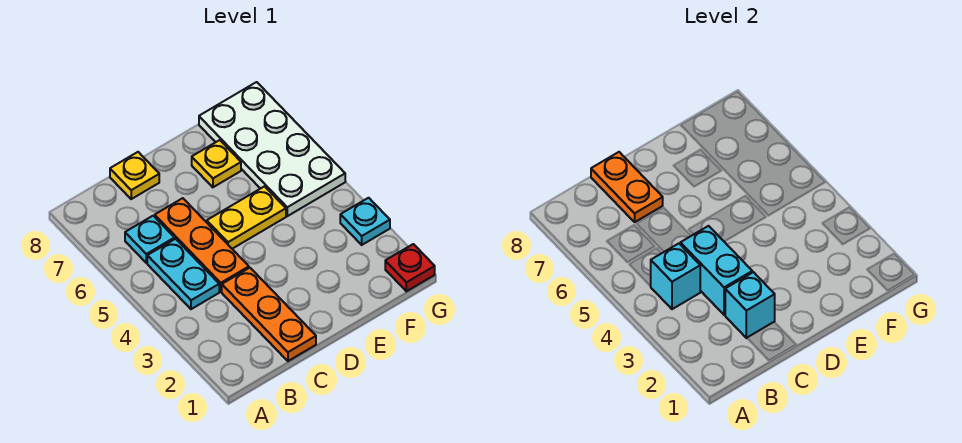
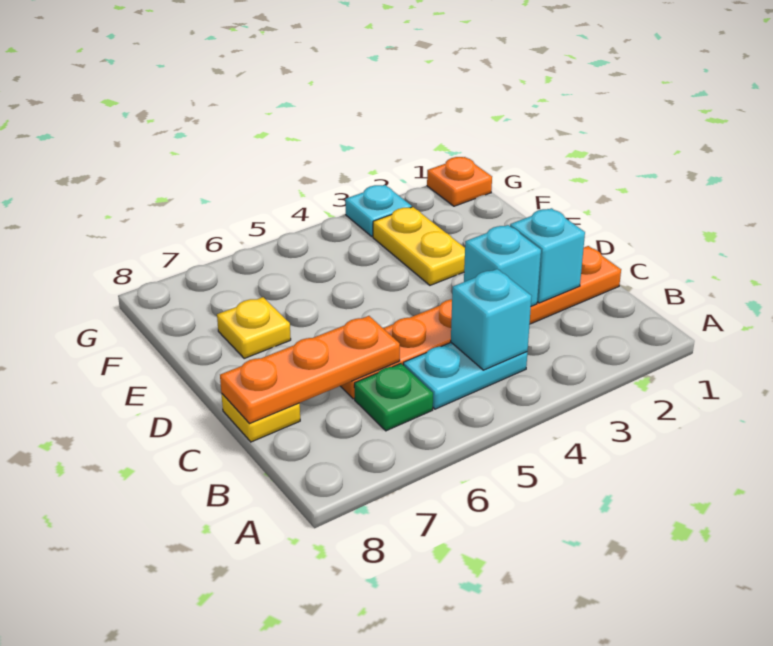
cyan plate B6 level 1 -> green plate B6 level 1
cyan brick C3:C4 level 2 -> cyan brick C3 level 2
orange plate C7:C8 level 2 -> orange plate C6:C8 level 2
yellow plate D5:E5 level 1 -> yellow plate E3:F3 level 1
white plate F5:G8 level 1 -> none
red plate G1 level 1 -> orange plate G1 level 1

